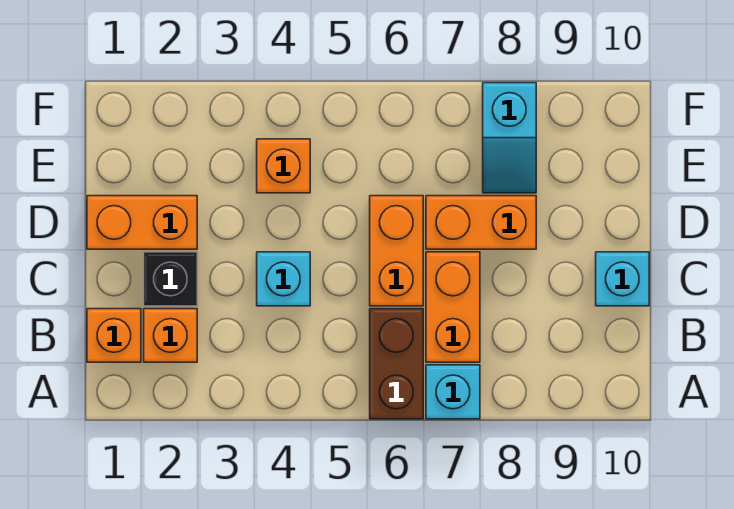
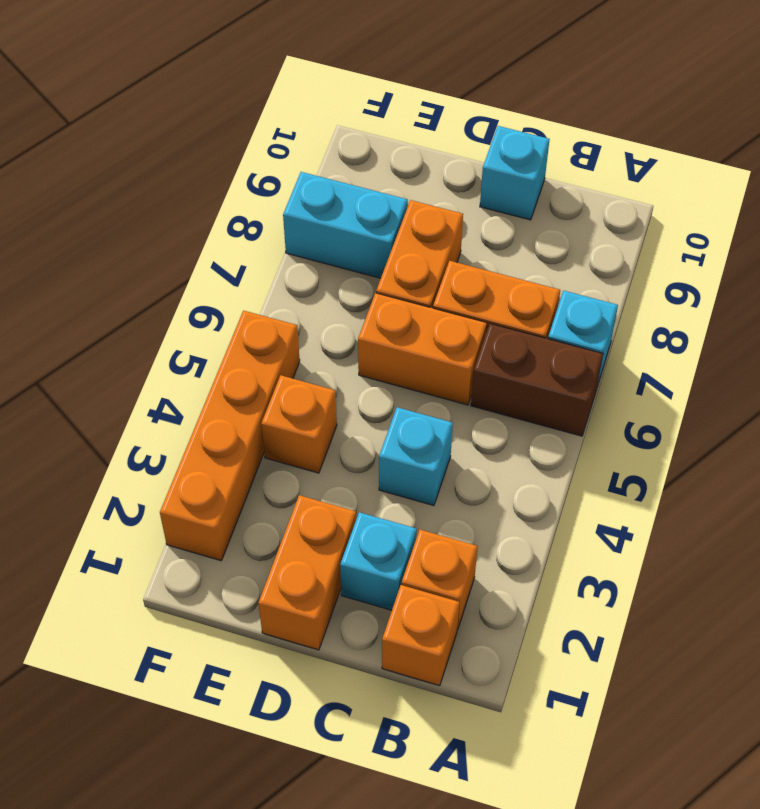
black brick C2 level 1 -> cyan brick C2 level 1
cyan slope E8:F8 level 1 top F -> cyan brick E8:F8 level 1
none -> orange brick F2:F5 level 1

